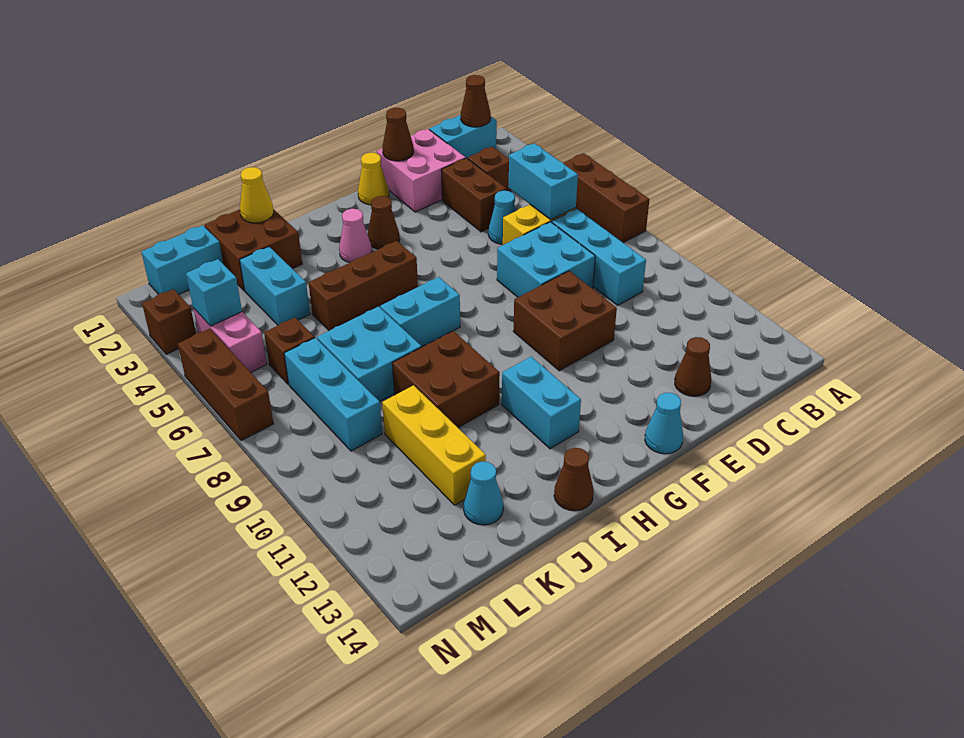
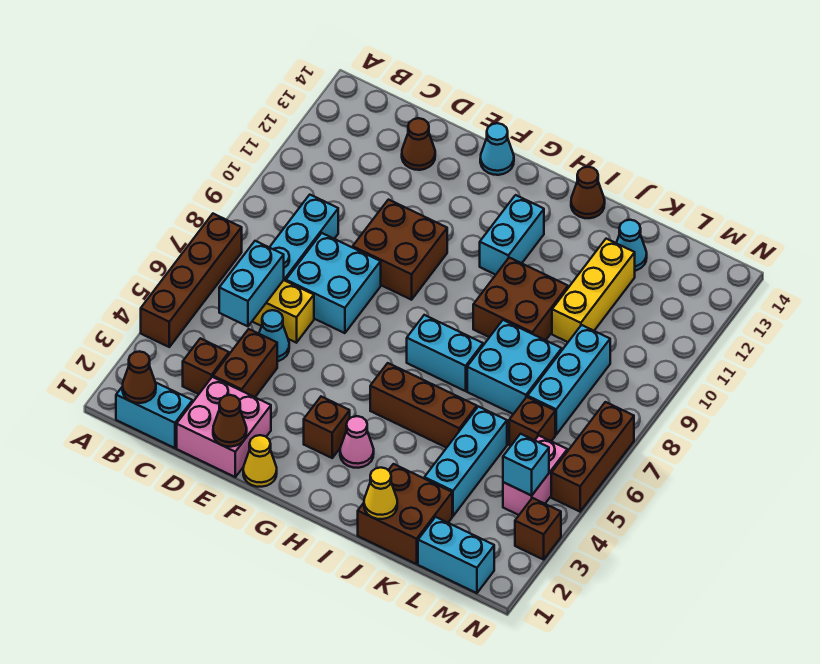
brown brick A5:A7 level 1 -> brown brick A4:A7 level 1
brown cone G3 level 1 -> brown brick G3 level 1
cyan brick K3:K4 level 1 -> cyan brick K3:K5 level 1

